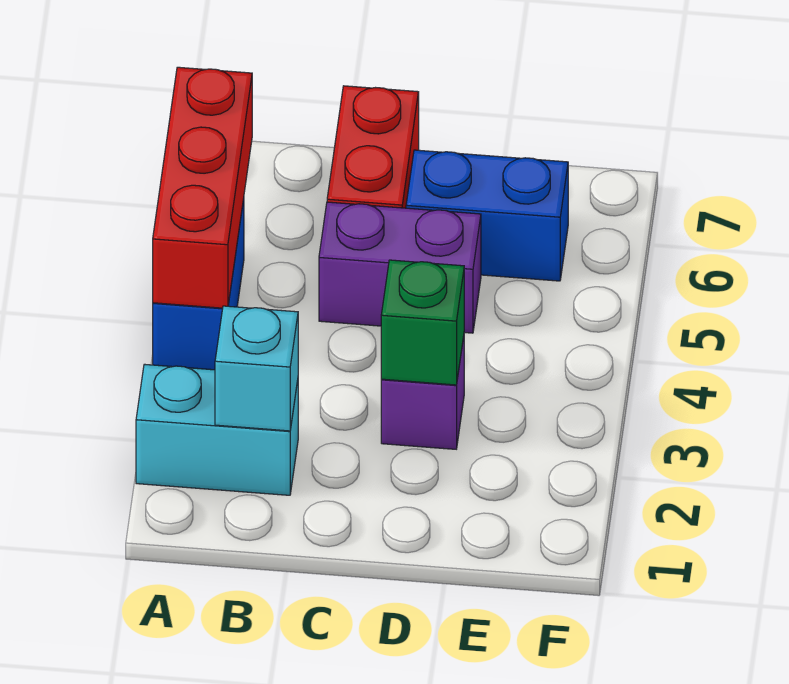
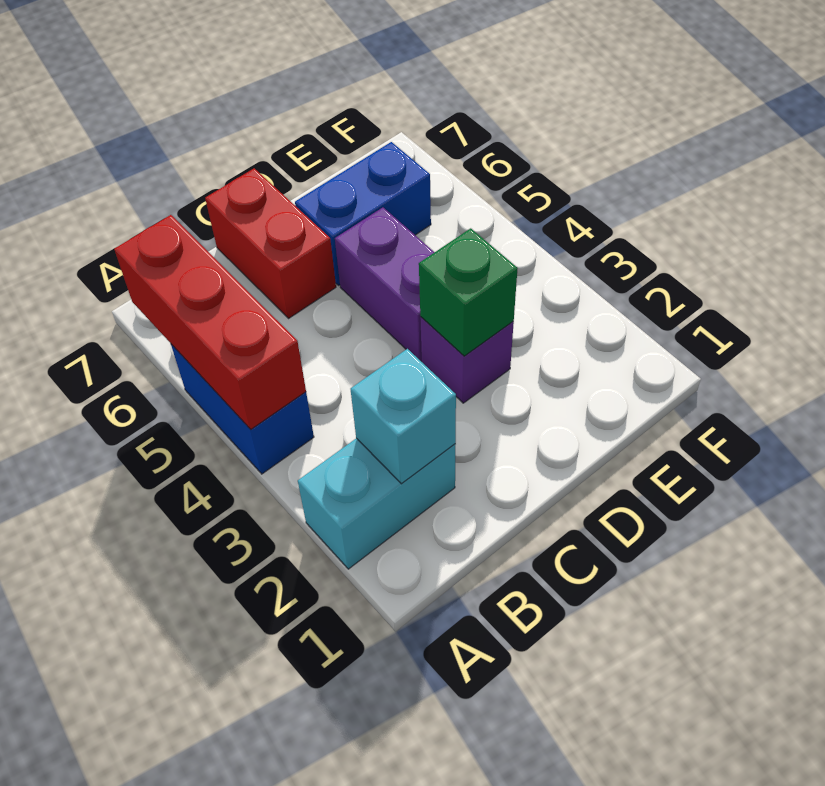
purple brick C5:D5 level 1 -> purple brick D4:D5 level 1

